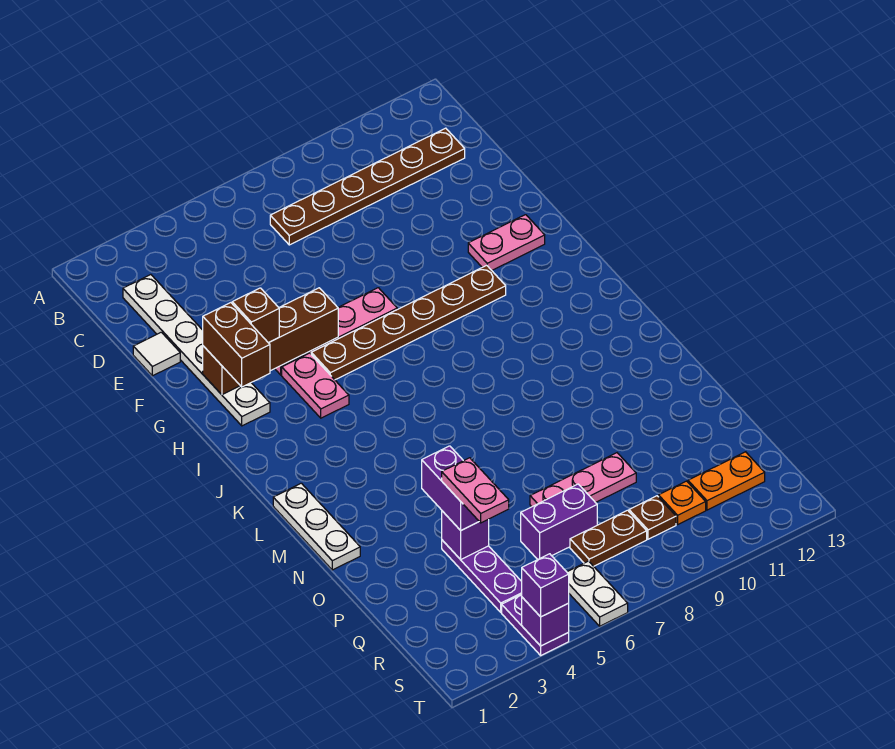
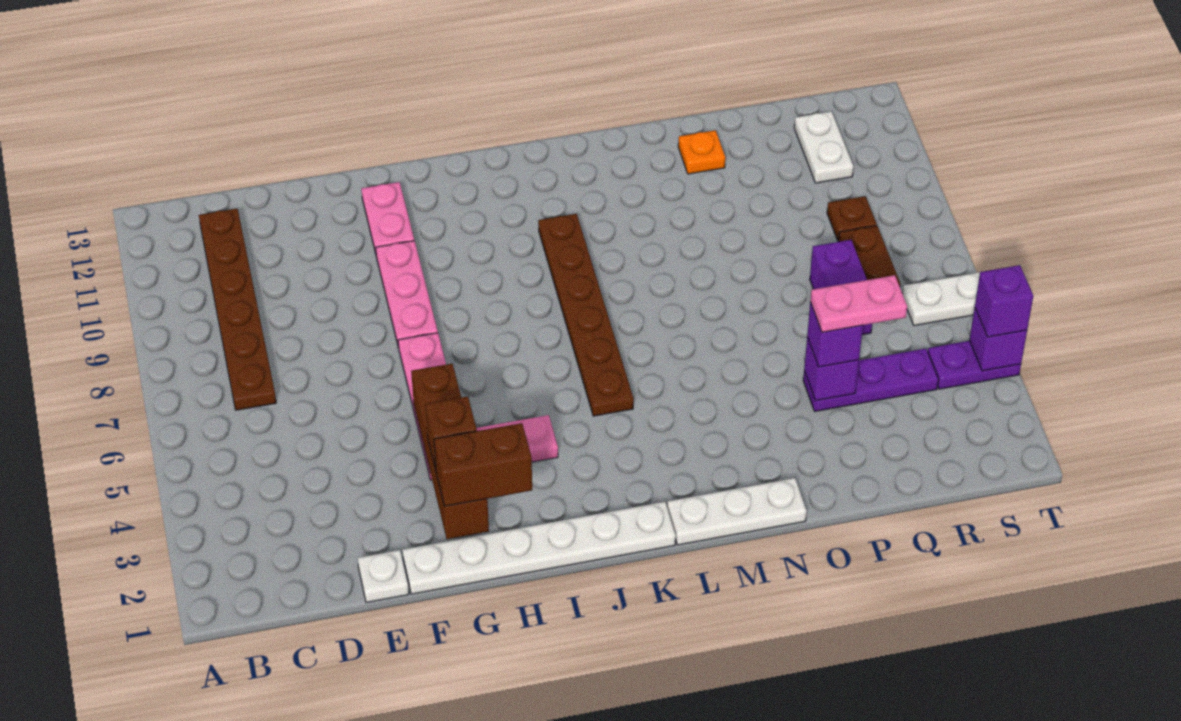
white plate C2:H2 level 1 -> white plate F1:K1 level 1
white tile E1 level 1 -> white plate E1 level 1
brown plate H5:H10 level 1 -> brown plate K5:K10 level 1
purple brick O4:P4 level 3 -> purple brick P4 level 3
pink plate P7:P9 level 1 -> pink plate G8:G10 level 1
orange plate R10 level 1 -> orange plate O12 level 1
orange plate R11:R12 level 1 -> white plate R11:R12 level 1

